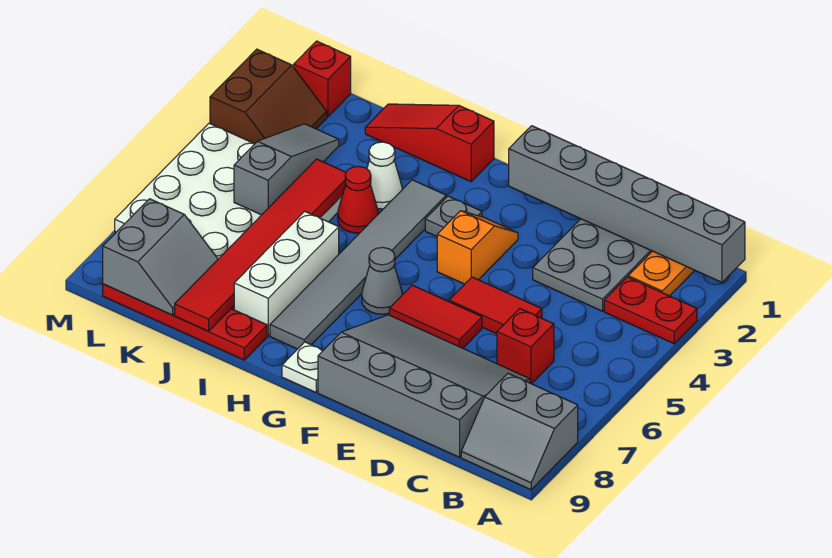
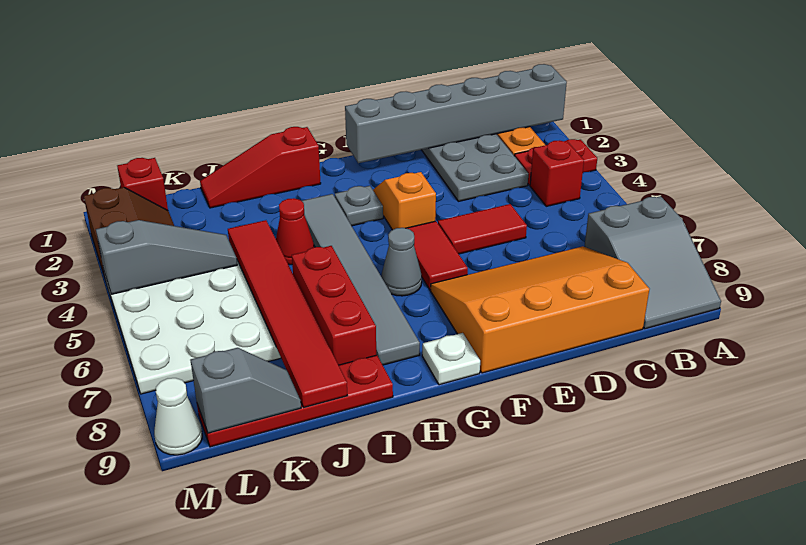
grey slope A8:B9 level 1 top 8 -> grey slope A7:B9 level 1 top 7
red brick C6 level 1 -> red brick B4 level 1
grey slope C7:F9 level 1 top 9 -> orange slope C7:F9 level 1 top 9
red tile E6:F6 level 1 -> red tile F5:F6 level 1
white cone I3 level 1 -> white cone M9 level 1
white brick I6:I8 level 1 -> red brick I6:I8 level 1
grey slope K3:K5 level 2 top 5 -> grey slope K4:M4 level 2 top M
grey slope K8:L9 level 2 top L -> grey slope K9:L9 level 2 top L

